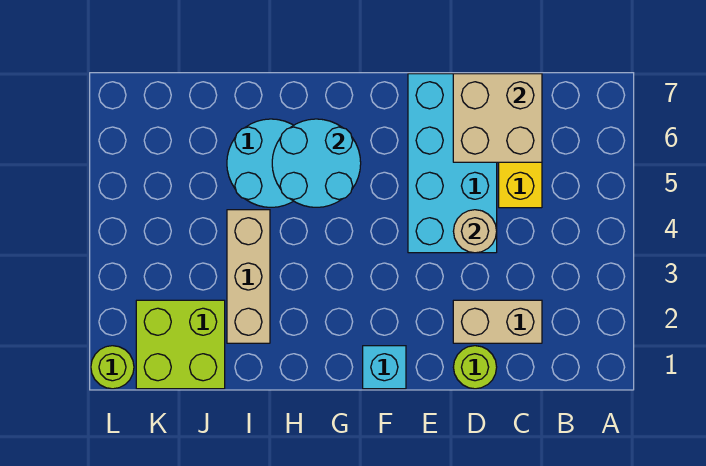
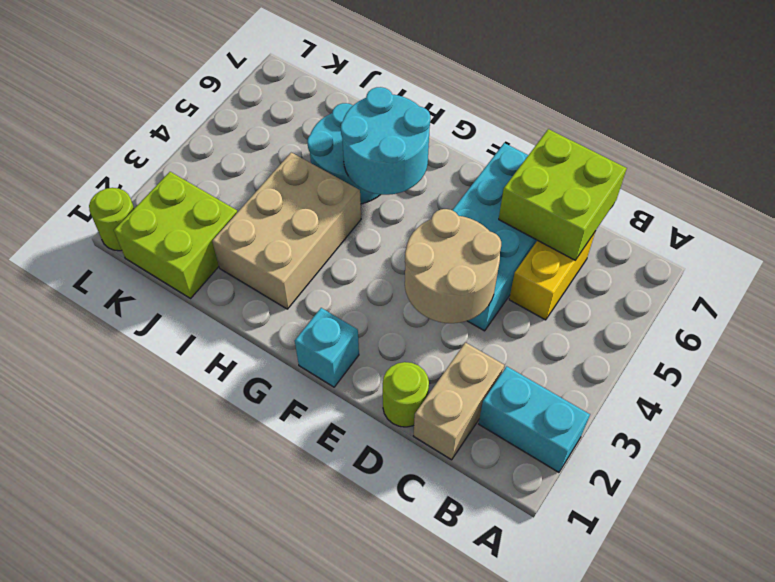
none -> cyan brick A2:B2 level 1
tan brick C2:D2 level 1 -> tan brick C1:C2 level 1
tan brick C6:D7 level 2 -> lime brick C6:D7 level 2
tan round brick D4 level 2 -> tan round brick D3:E4 level 2
tan brick I2:I4 level 1 -> tan brick H2:I4 level 1

